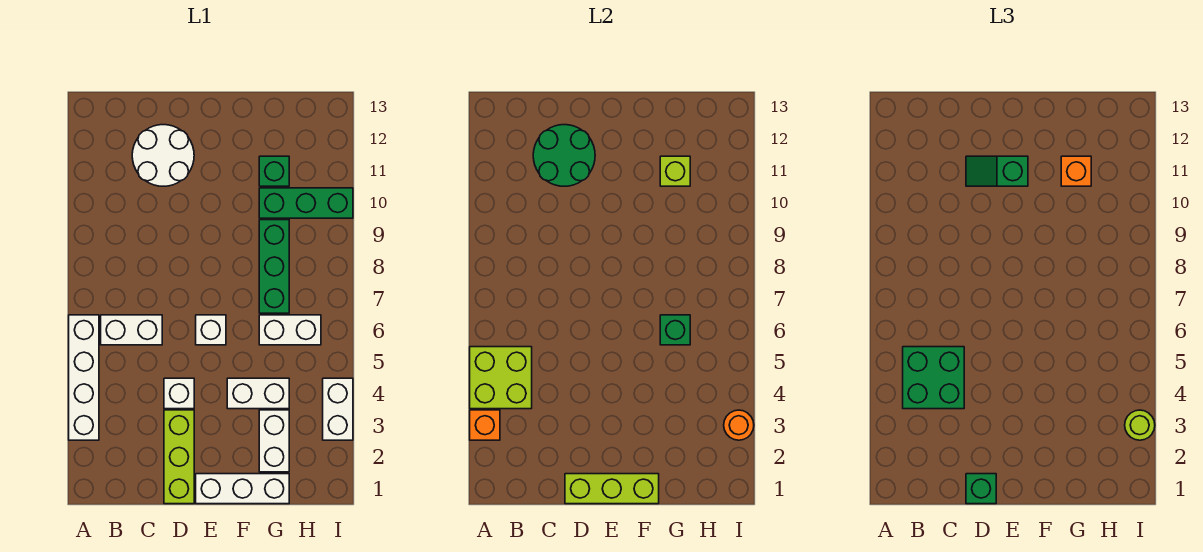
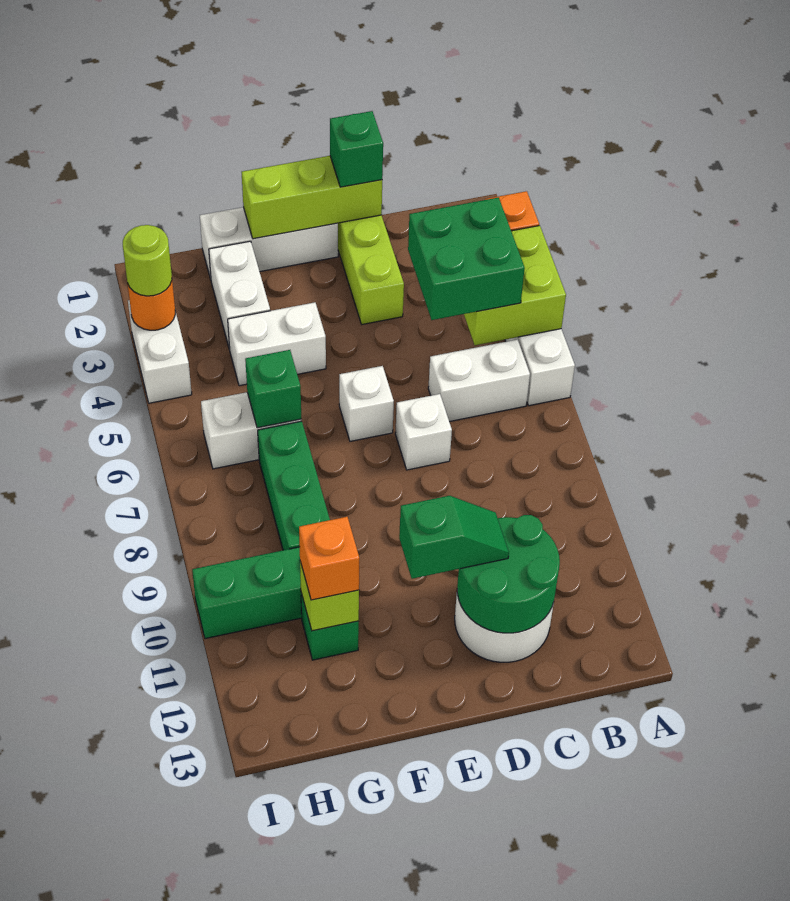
white brick D4 level 1 -> white brick D7 level 1

